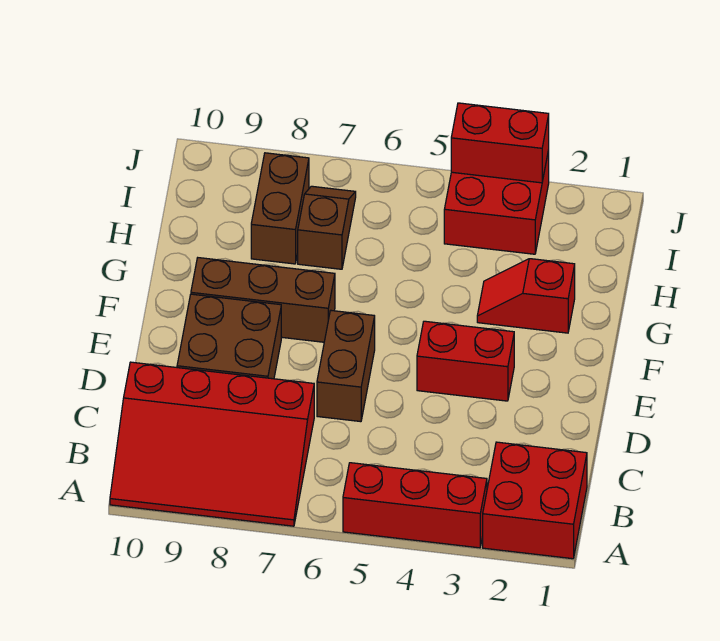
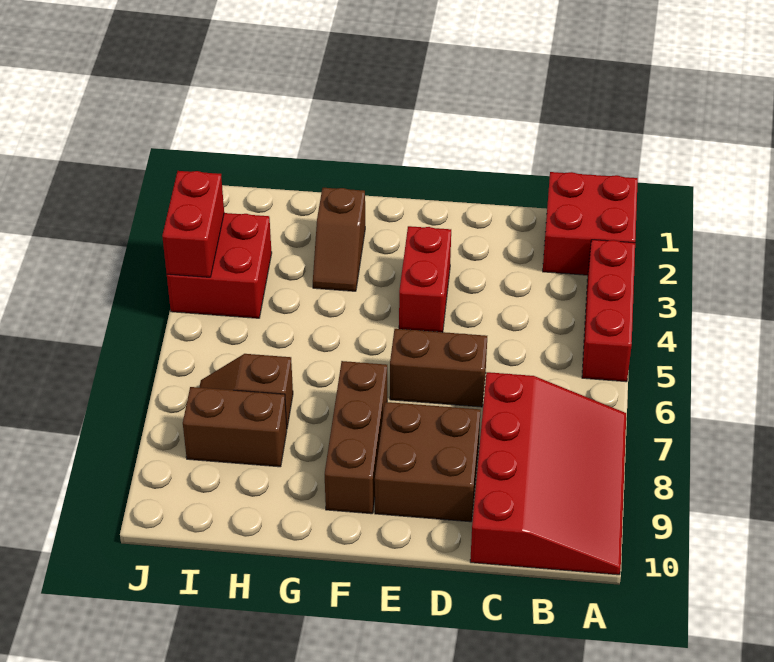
red slope G2:G3 level 1 top 2 -> brown slope G2:G3 level 1 top 2

